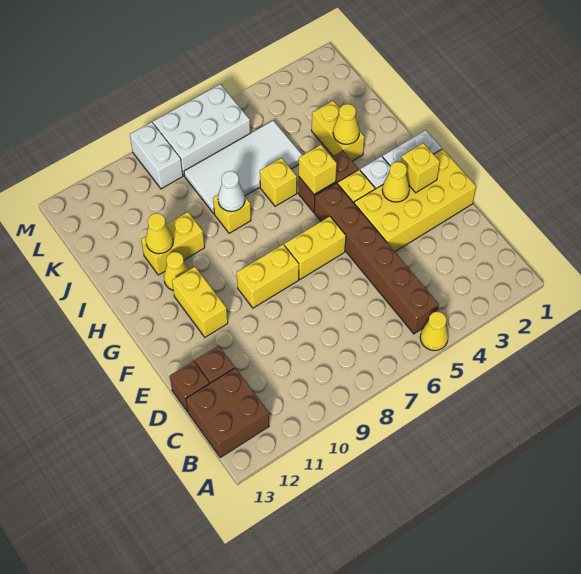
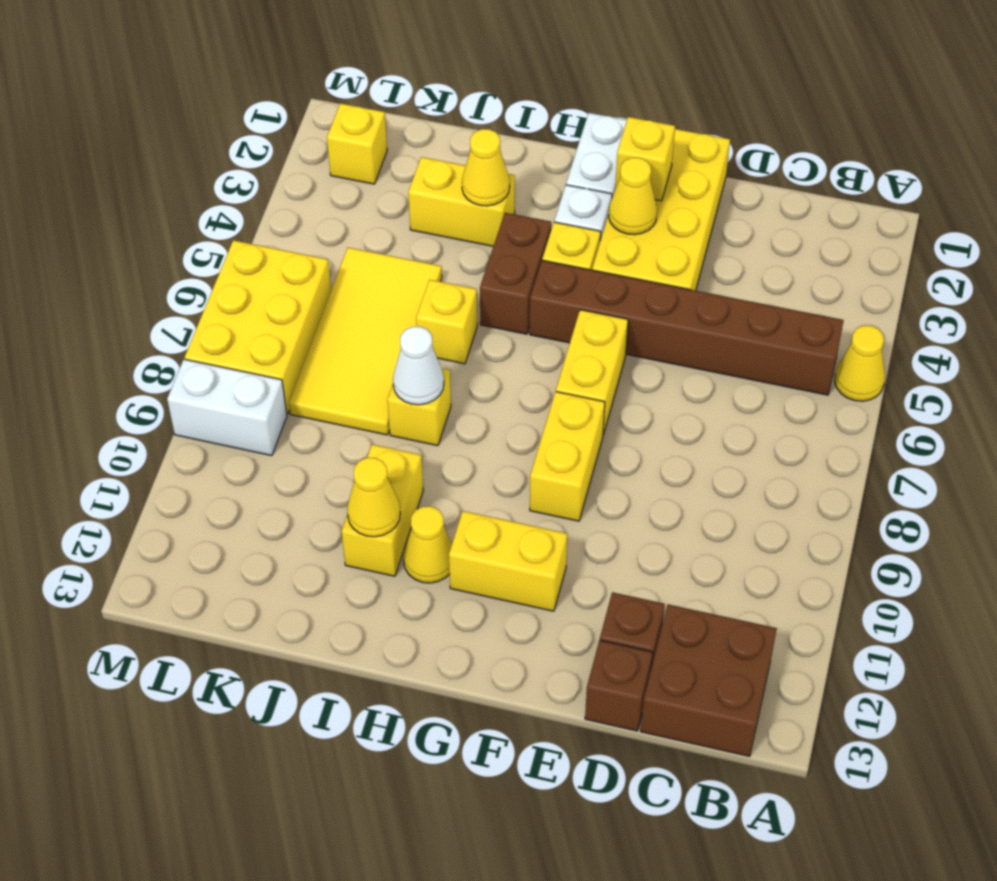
yellow brick H5 level 2 -> yellow brick L2 level 1
white tile J5:K8 level 1 -> yellow tile J5:K8 level 1
white brick L6:M8 level 1 -> yellow brick L6:M8 level 1

